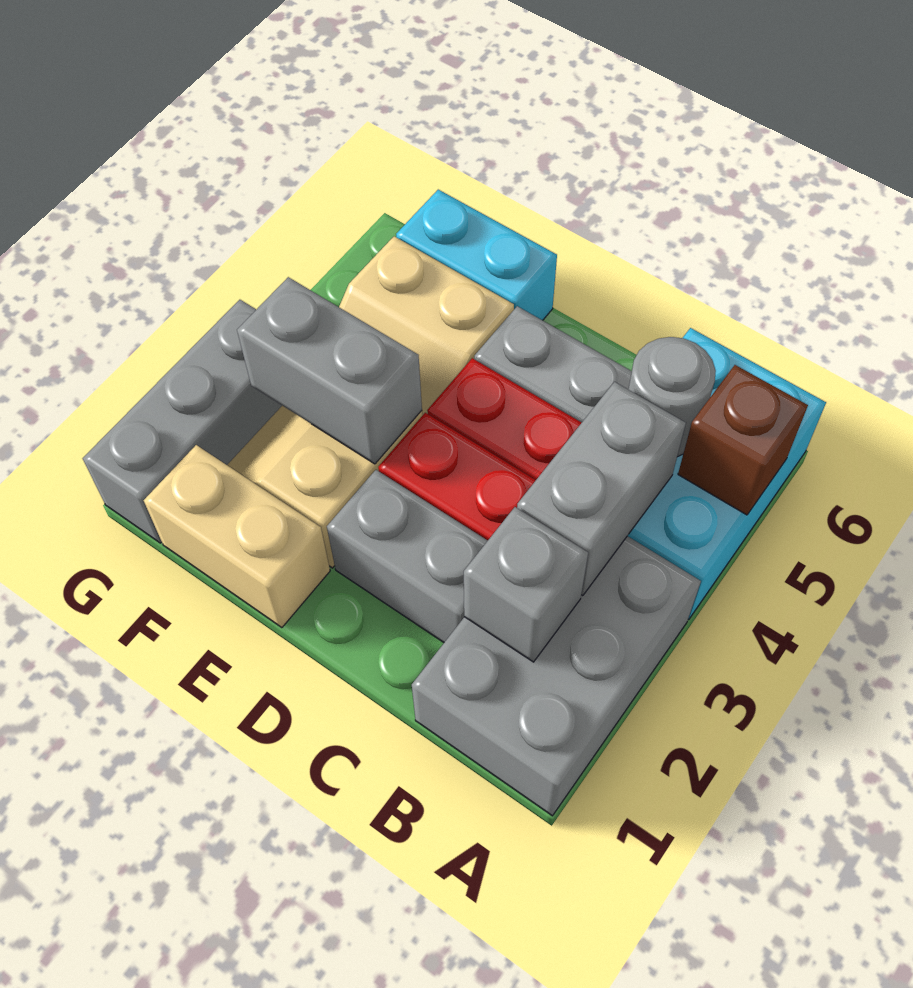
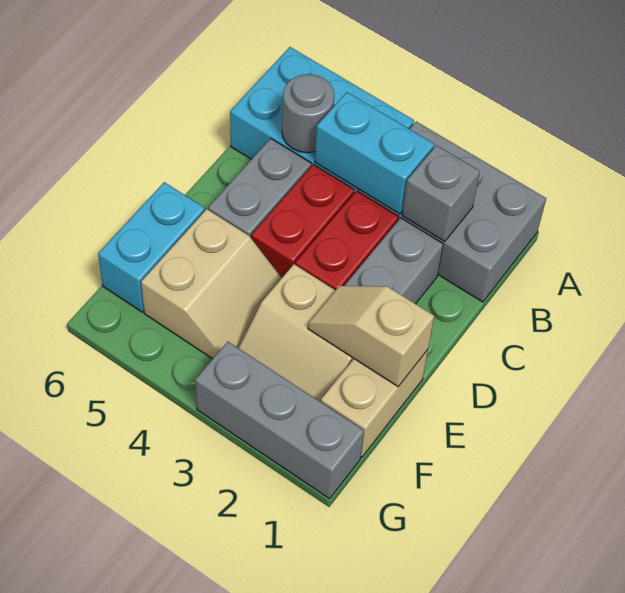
brown brick A5 level 2 -> none
grey brick B3:B4 level 2 -> cyan brick B3:B4 level 2
none -> tan slope E1:E2 level 2 top 1
grey brick E3:F3 level 2 -> none

